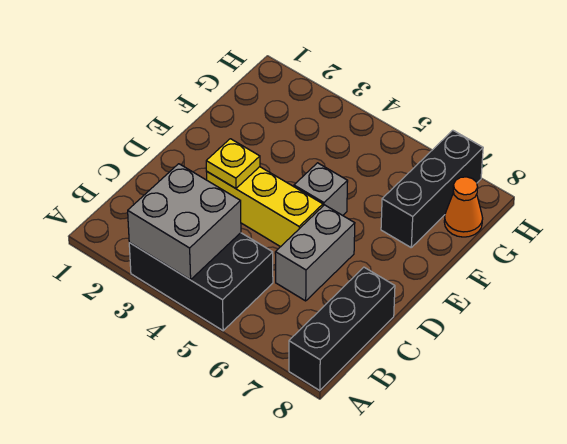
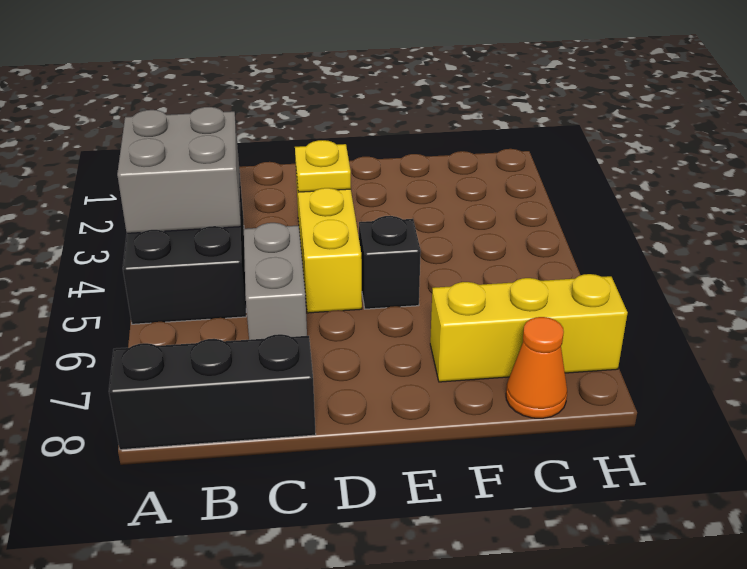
grey brick C6:D6 level 1 -> grey brick C5:C6 level 1
grey brick E5 level 1 -> black brick E5 level 1
black brick F7:H7 level 1 -> yellow brick F7:H7 level 1

